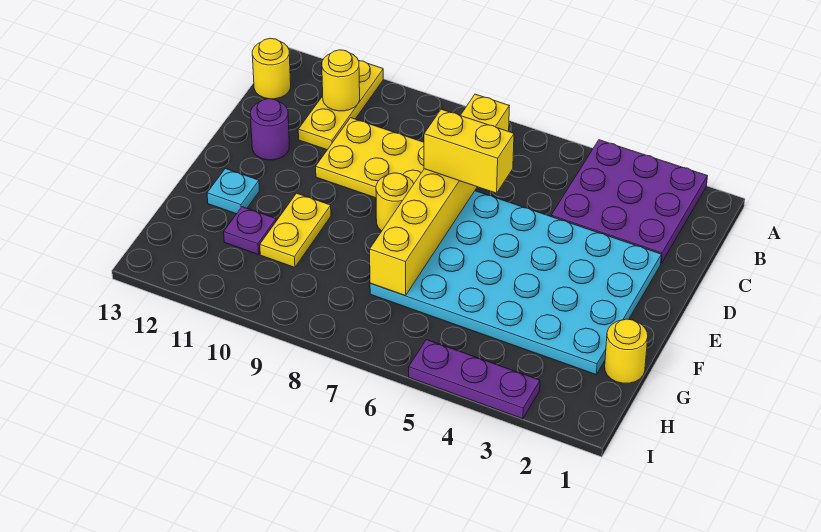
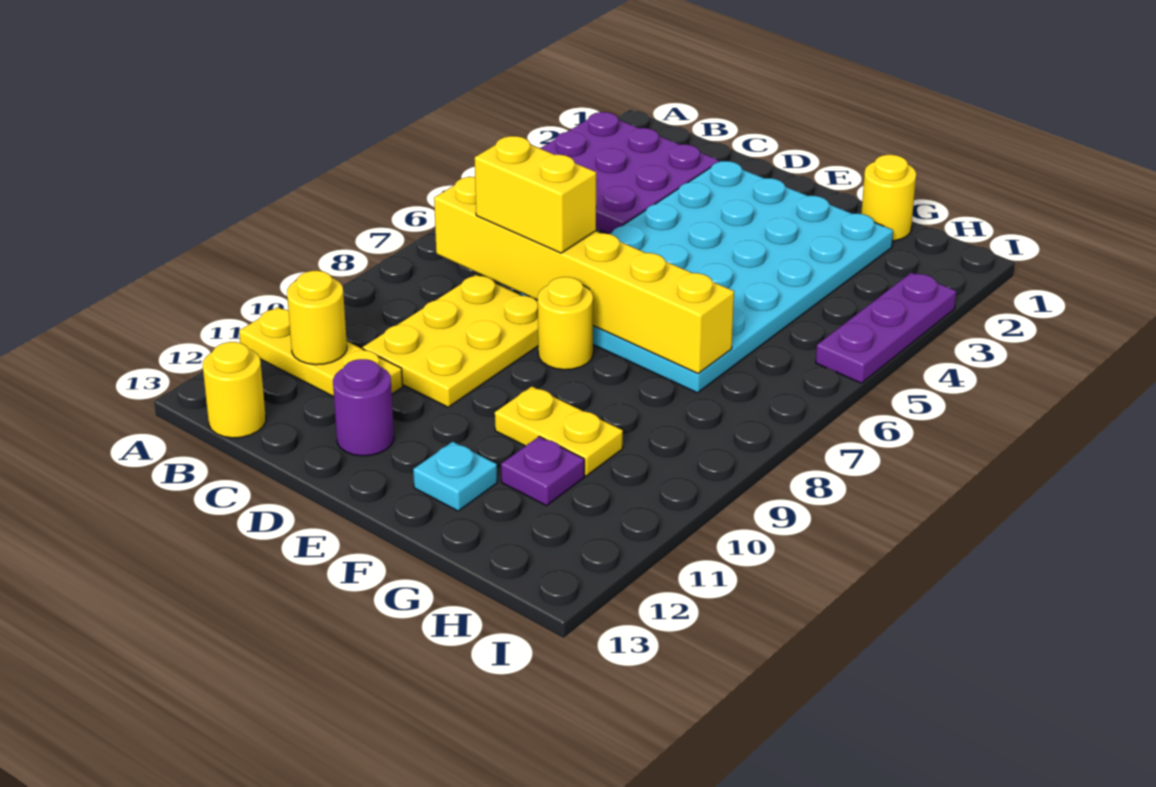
yellow brick D6:D7 level 3 -> yellow brick C7:D7 level 3

